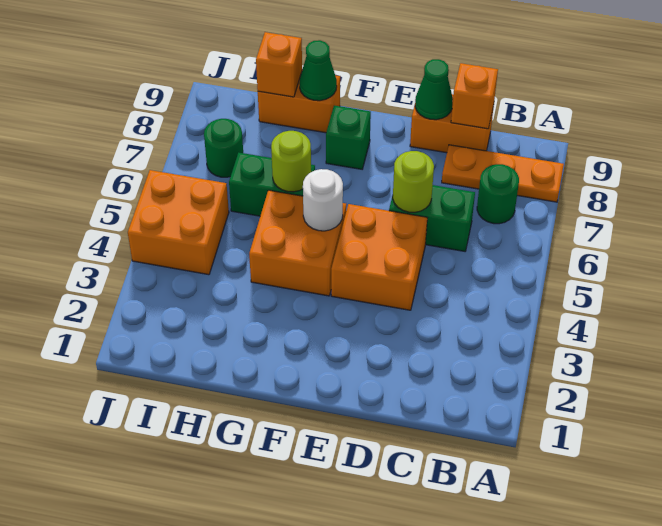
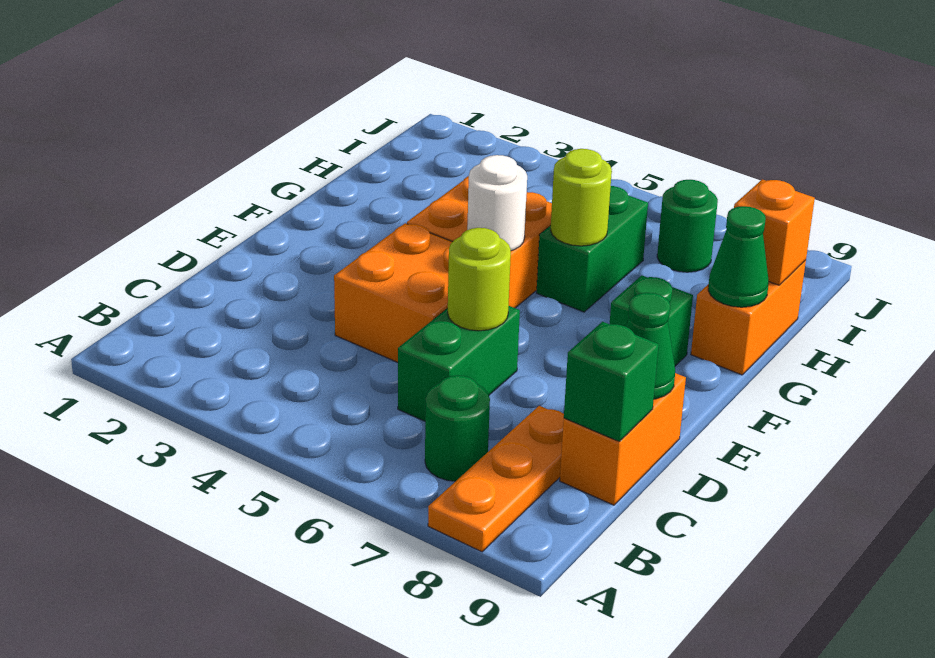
orange brick C9 level 2 -> green brick C9 level 2
orange brick I4:J5 level 1 -> none

